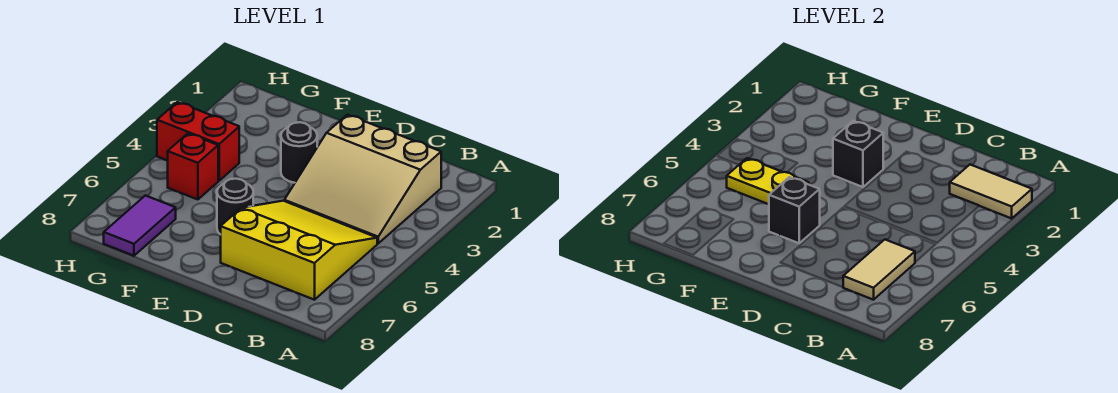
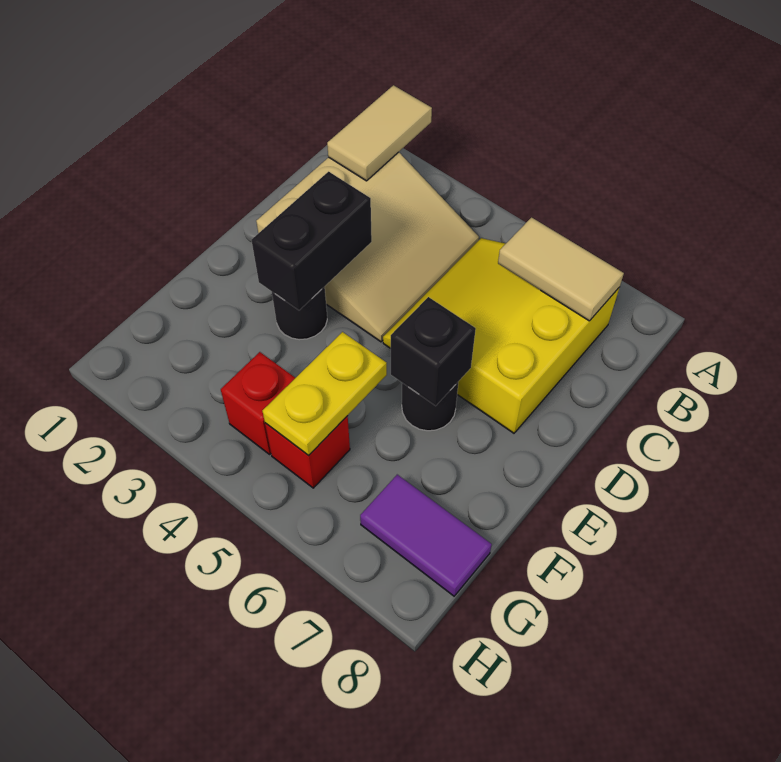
black brick E3 level 2 -> black brick D3:E3 level 2
red brick G4:H4 level 1 -> red brick G4 level 1

